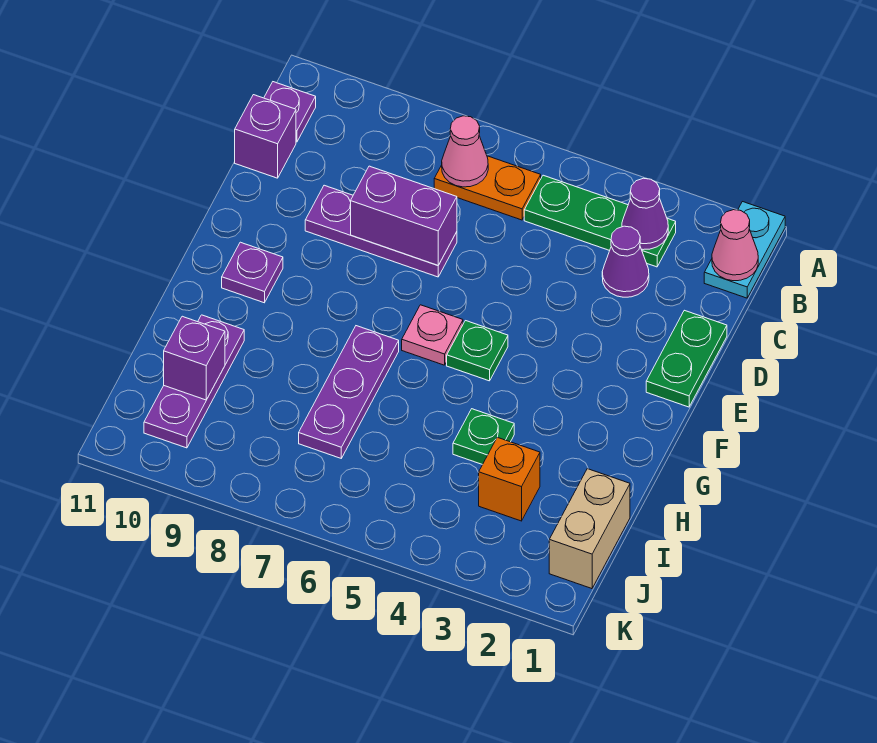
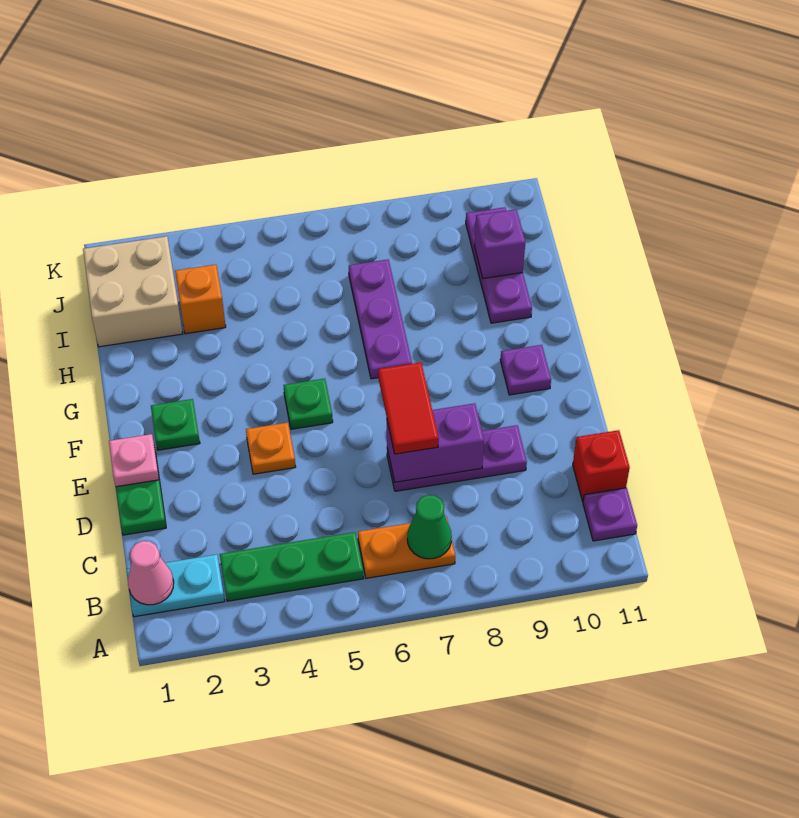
cyan plate A1:B1 level 1 -> cyan plate B1:B2 level 1
purple cone B3 level 2 -> none
pink cone B7 level 2 -> green cone B7 level 2
purple cone C3 level 1 -> none
purple brick C11 level 1 -> red brick C11 level 1
none -> red tile D7:E7 level 3
none -> orange plate E4 level 1
pink plate F6 level 1 -> pink plate E1 level 2
green plate H4 level 1 -> green plate F2 level 1
tan brick I1:J1 level 1 -> tan brick I1:J2 level 1

